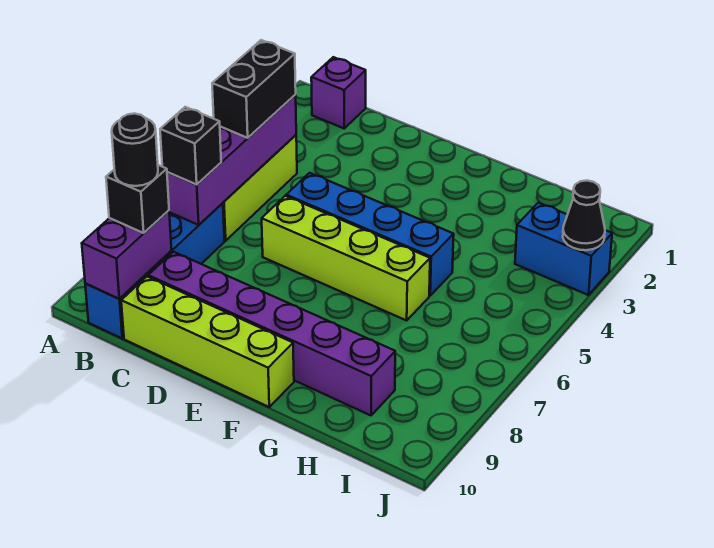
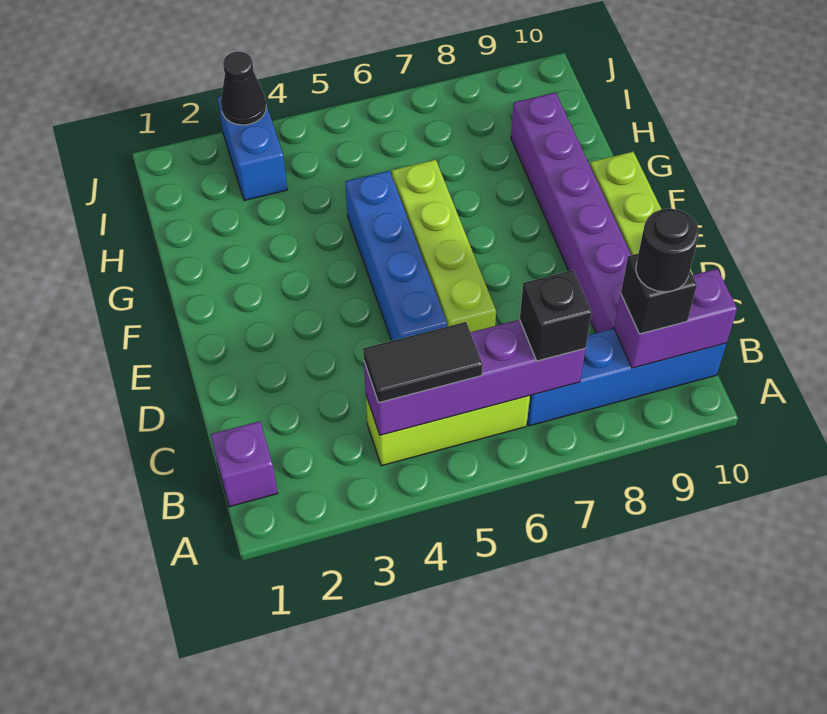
black brick B4:B5 level 3 -> black tile B4:B5 level 3

